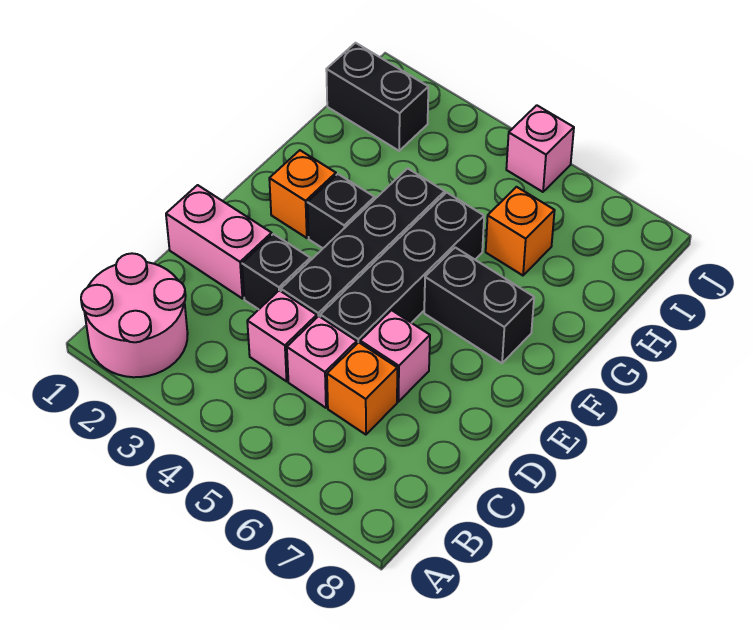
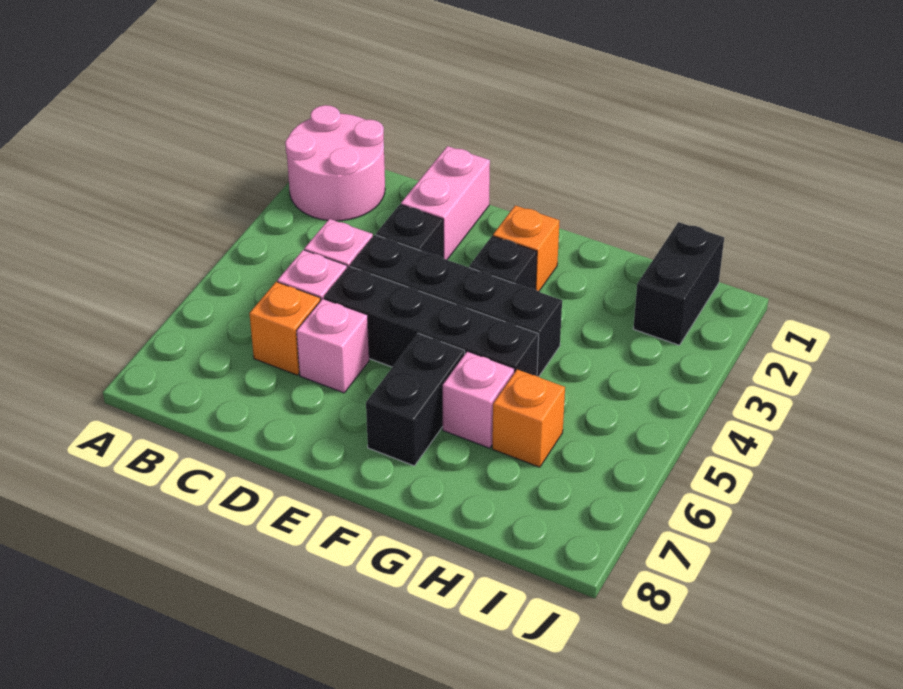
pink brick J5 level 1 -> pink brick G6 level 1

